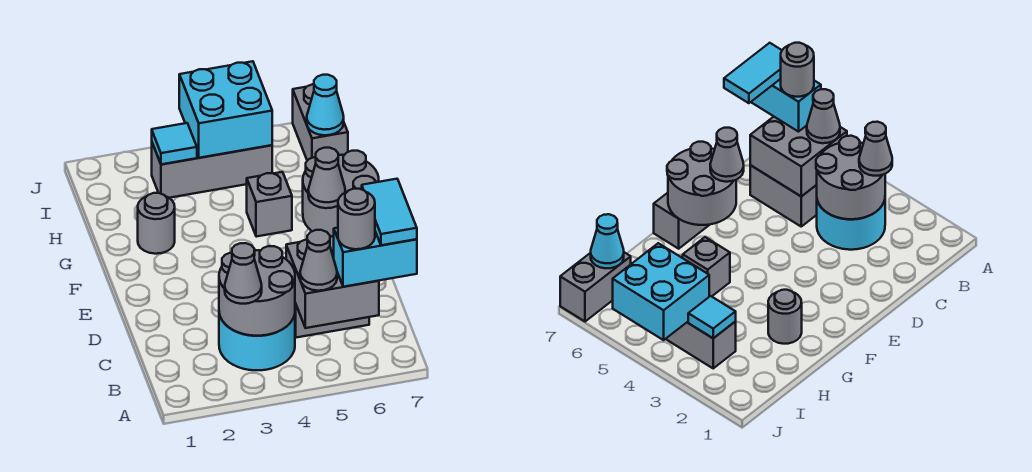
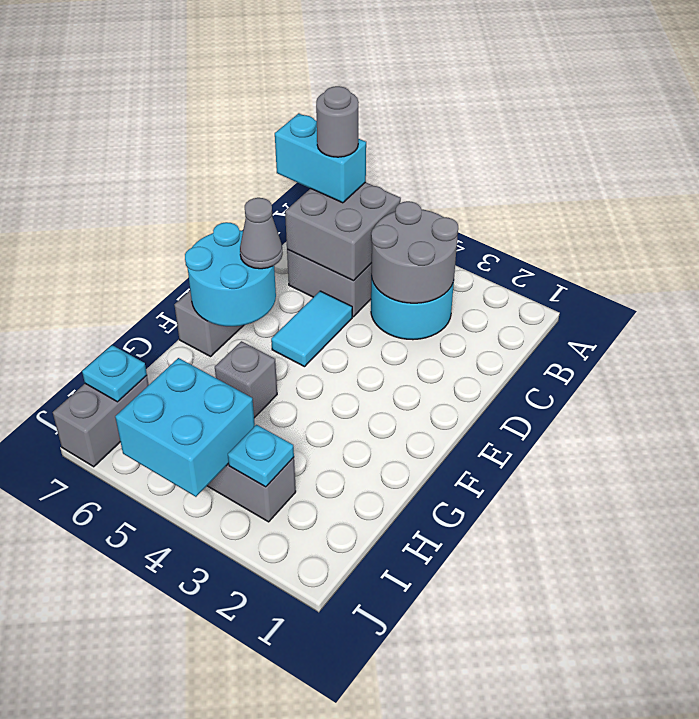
grey cone B3 level 3 -> none
grey cone B5 level 3 -> none
cyan tile B7:C7 level 4 -> cyan tile D5:E5 level 1
grey round brick E6:F7 level 2 -> cyan round brick E6:F7 level 2
grey round brick G2 level 1 -> none
cyan tile I3 level 2 -> cyan plate I3 level 2
cyan cone I7 level 2 -> cyan plate I7 level 2

